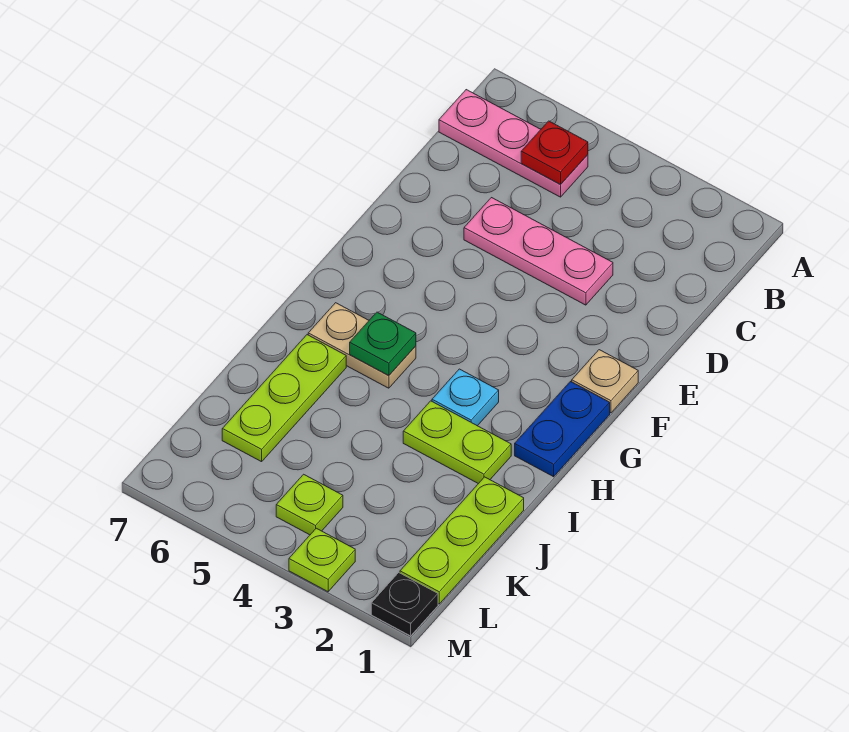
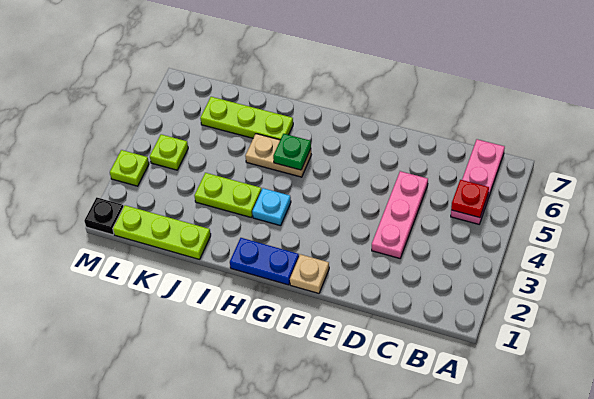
tan plate H5:H6 level 1 -> tan plate H5:I5 level 1
lime plate I2:I3 level 1 -> lime plate I3:J3 level 1

